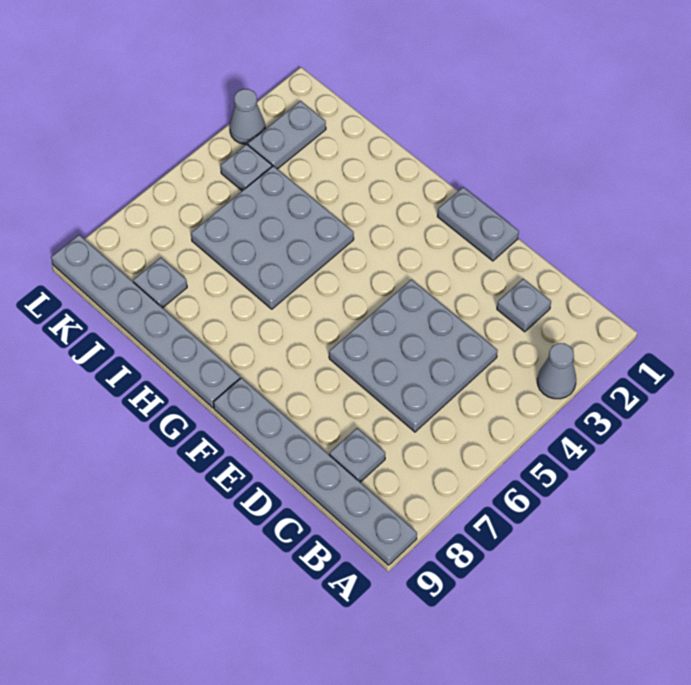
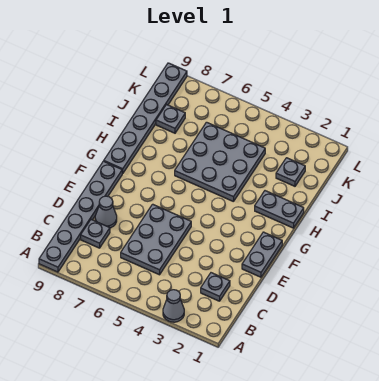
grey plate C4:E6 level 1 -> grey plate C5:E6 level 1
grey plate K2:K3 level 1 -> grey plate H1:H2 level 1
grey plate K4 level 1 -> grey plate J2 level 1
grey cone L3 level 1 -> grey cone D8 level 1

